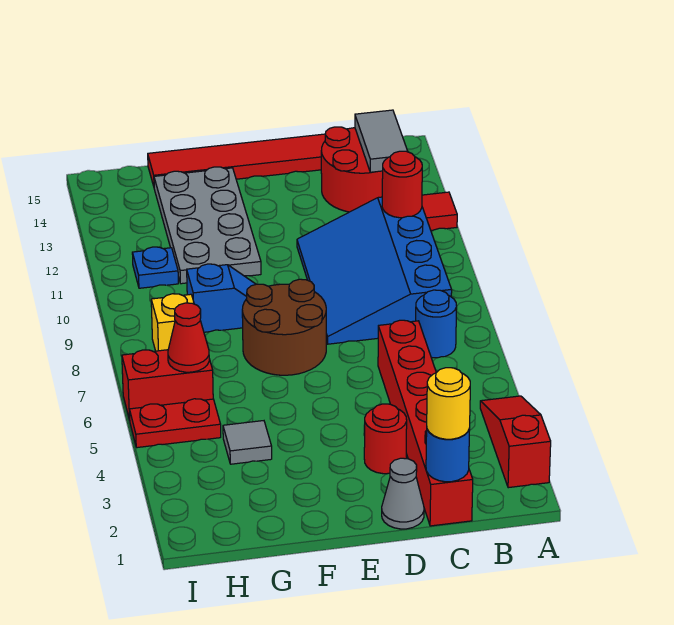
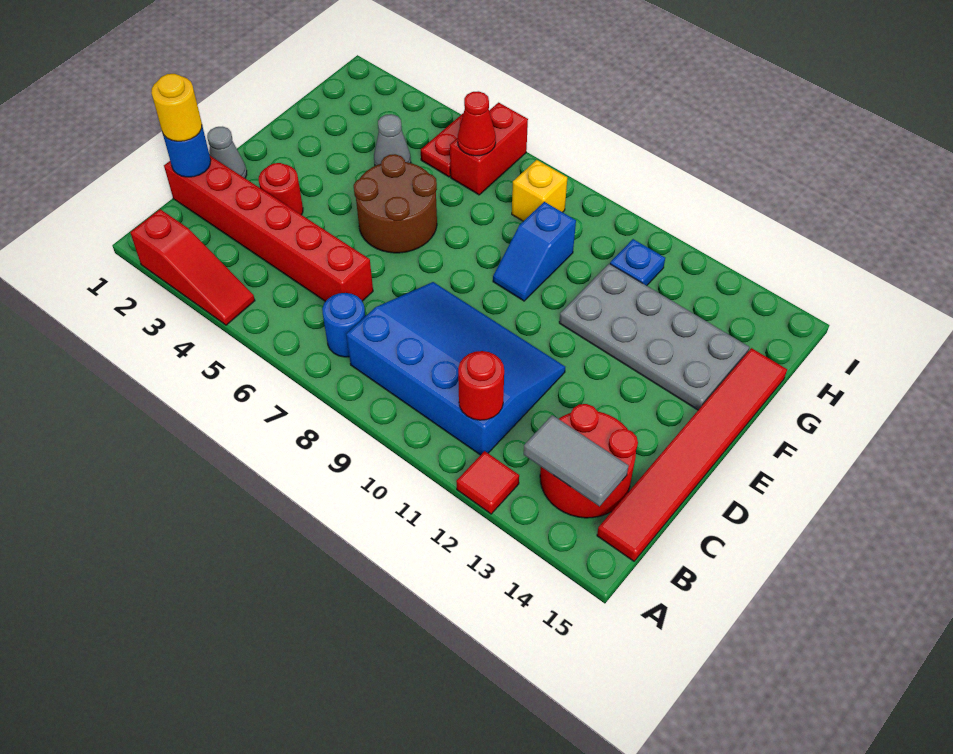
brown round brick E7:F8 level 1 -> brown round brick E5:F6 level 1
grey tile G4 level 1 -> grey cone G4 level 1

